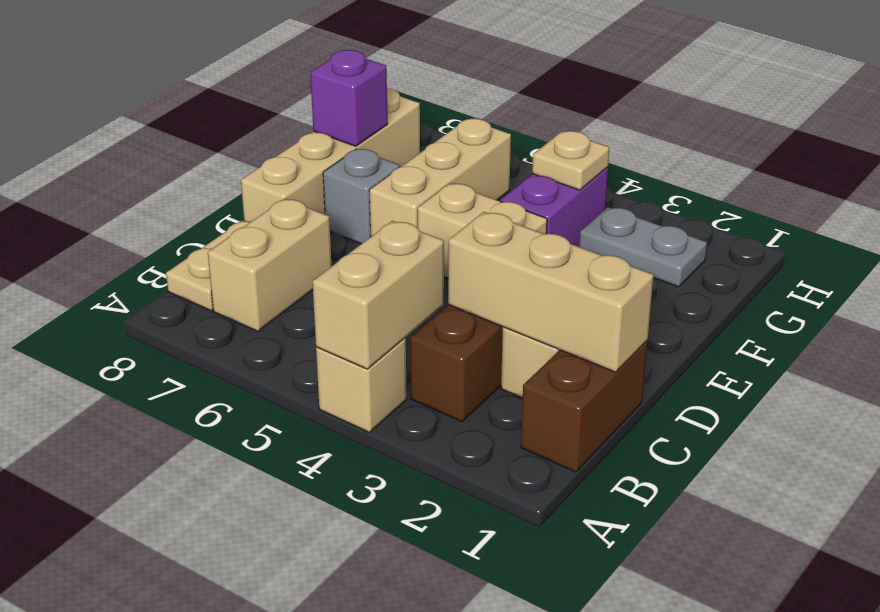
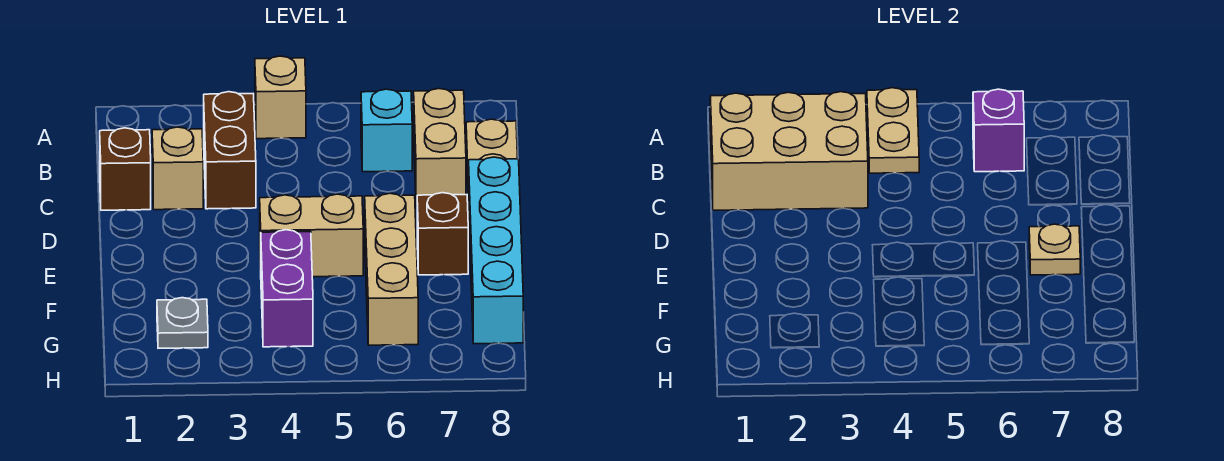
tan brick A4:B4 level 2 -> tan plate A4:B4 level 2
brown brick B1:C1 level 1 -> brown brick C1 level 1
none -> cyan brick B6 level 1
tan brick C1:C3 level 2 -> tan brick B1:C3 level 2
tan brick D8:G8 level 1 -> cyan brick D8:G8 level 1
grey brick E7 level 1 -> brown brick E7 level 1
purple brick F8 level 2 -> purple brick B6 level 2
grey plate G2:G3 level 1 -> grey plate G2 level 1
tan plate G4 level 2 -> tan plate E7 level 2

